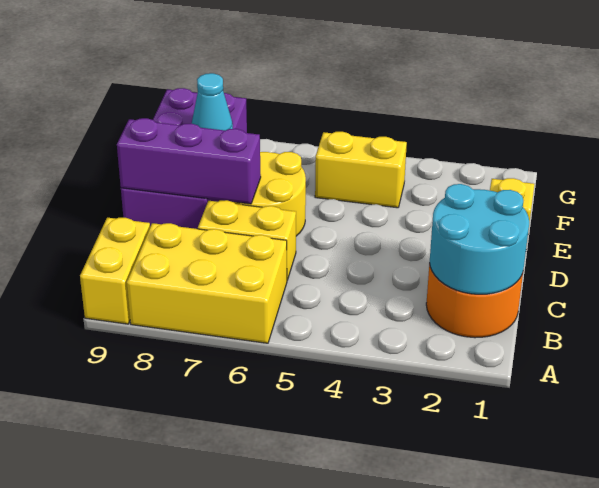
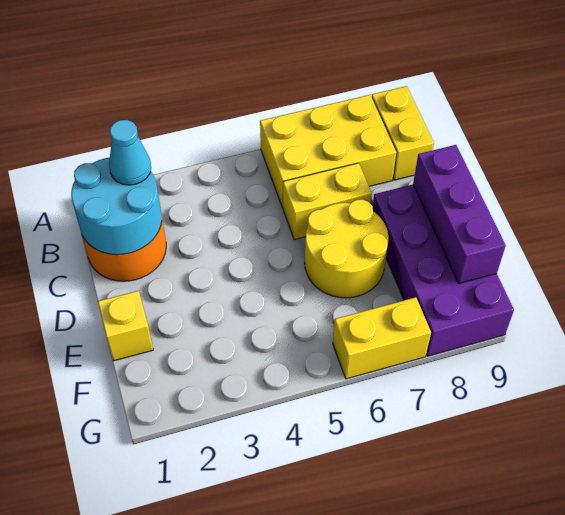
purple brick D7:D9 level 2 -> purple brick D9:F9 level 2
yellow brick F4:F5 level 1 -> yellow brick G6:G7 level 1
cyan cone F8 level 2 -> cyan cone B2 level 3

